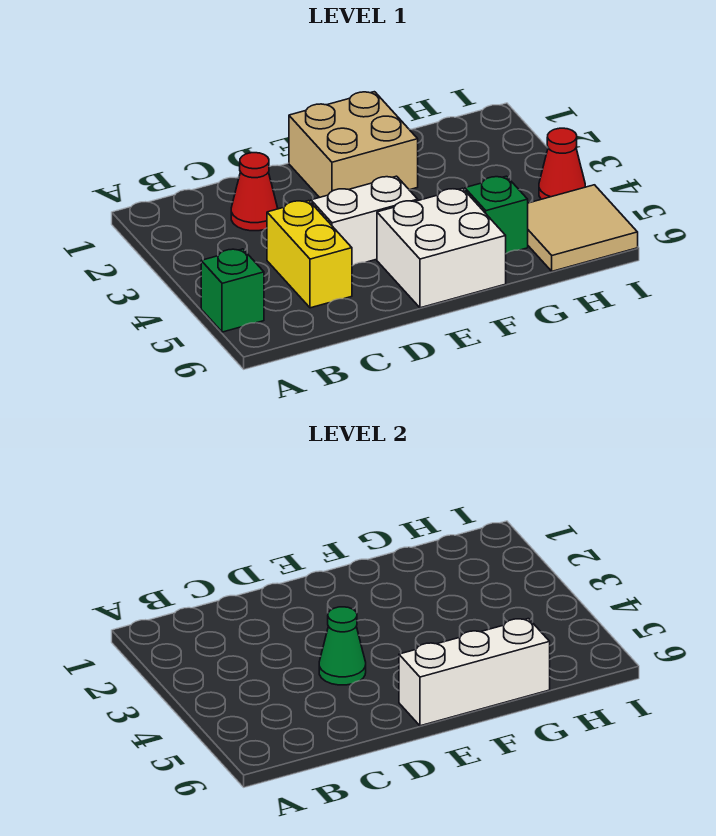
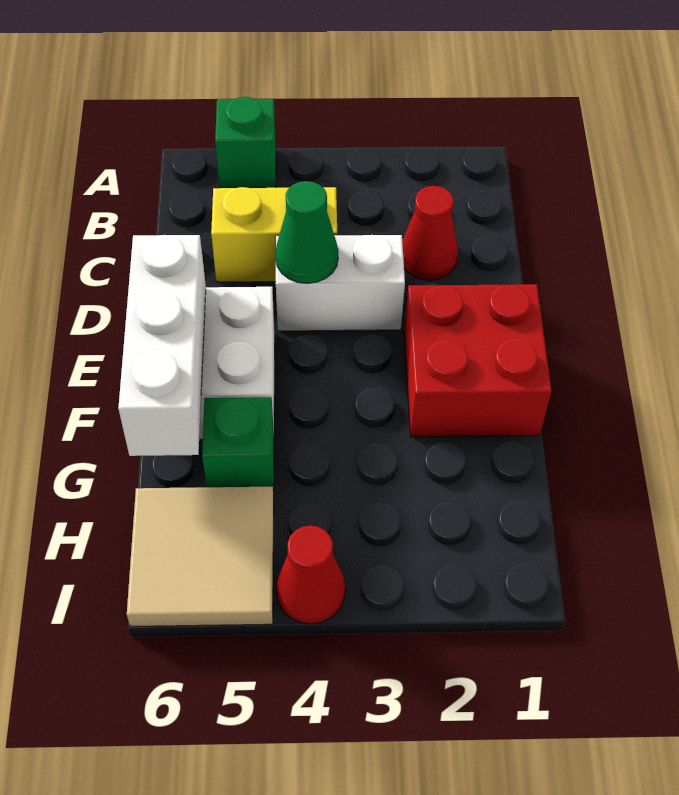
white brick D4:E4 level 1 -> white brick D3:D4 level 1
tan brick E1:F2 level 1 -> red brick E1:F2 level 1

